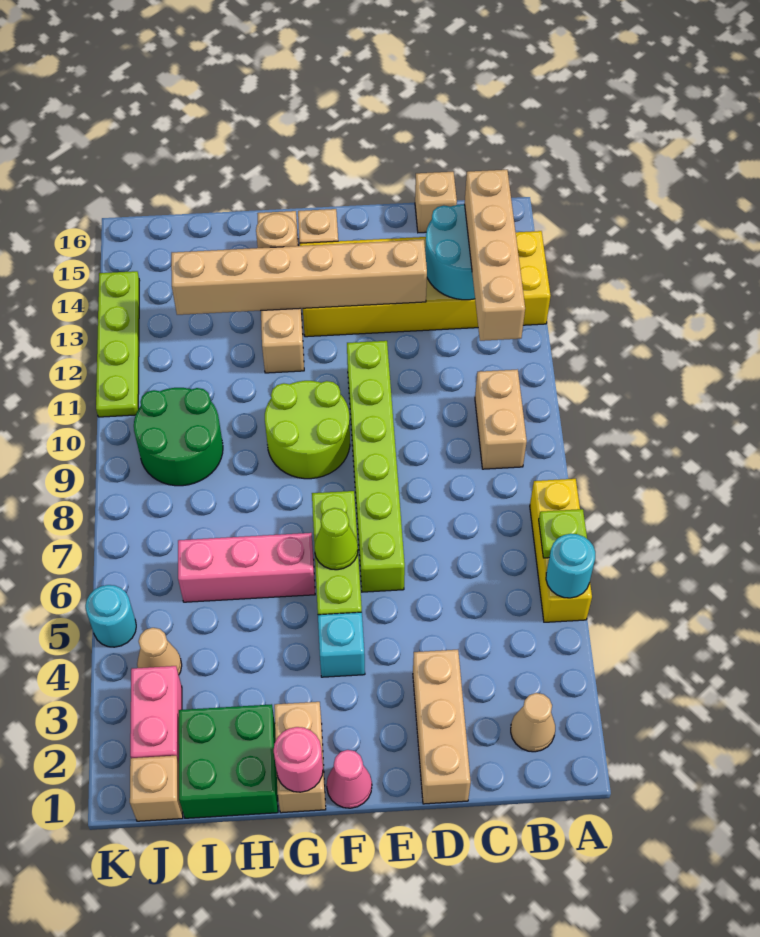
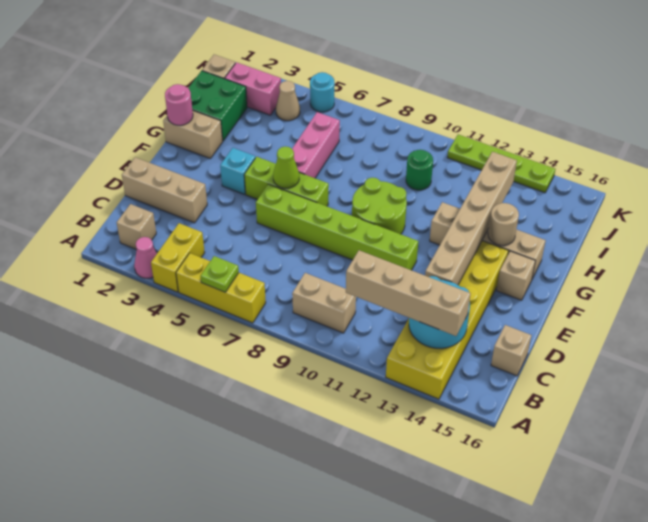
none -> yellow brick A4:B4 level 1
cyan round brick A5 level 2 -> none
tan cone B2 level 1 -> tan brick B2 level 1
pink cone F1 level 1 -> pink cone A3 level 1
green round brick I9:J10 level 1 -> green round brick I10 level 1

